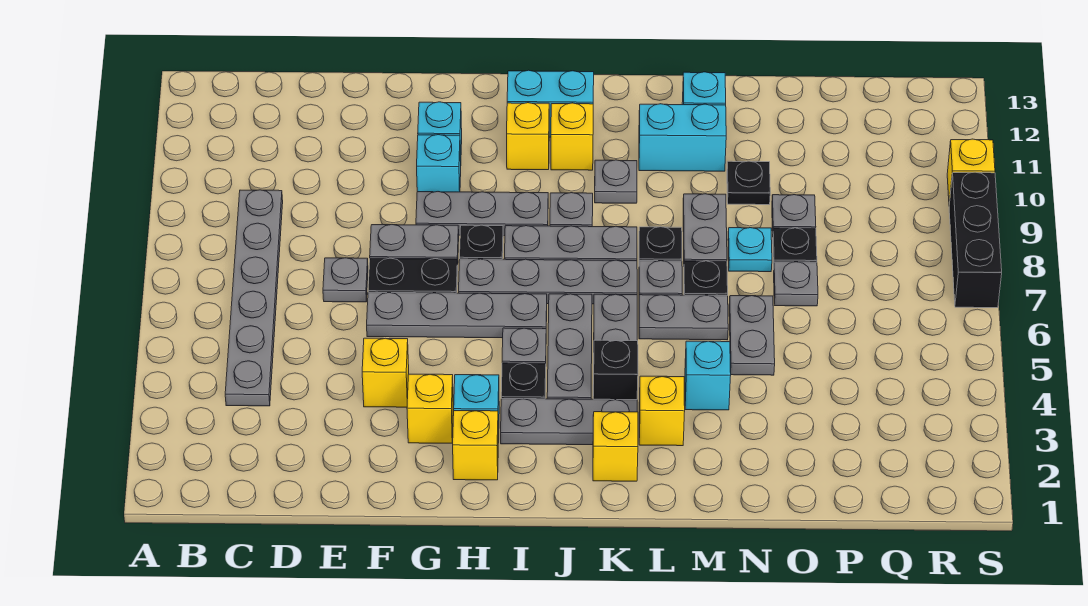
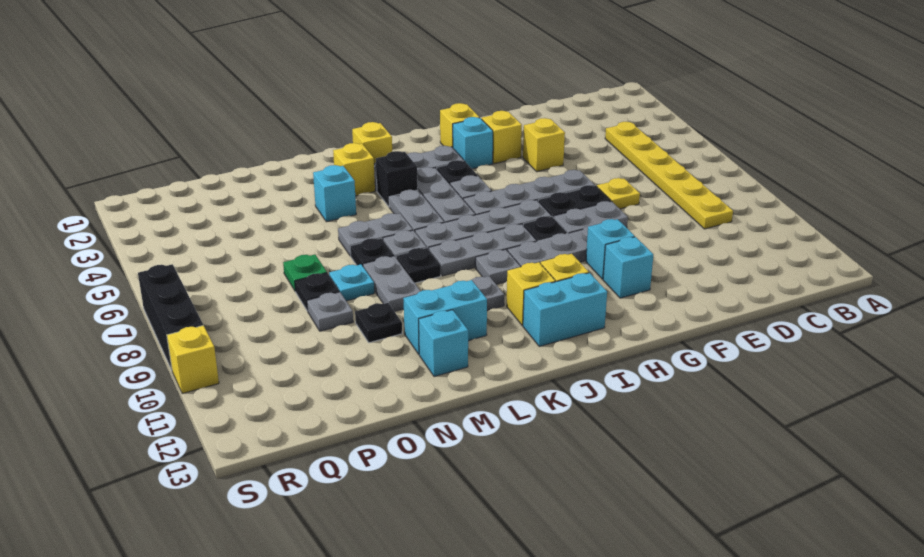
grey plate C4:C9 level 1 -> yellow plate C4:C9 level 1
grey plate E7 level 1 -> yellow plate E7 level 1
grey plate N5:N6 level 1 -> none
grey plate O7 level 1 -> green plate O7 level 1

